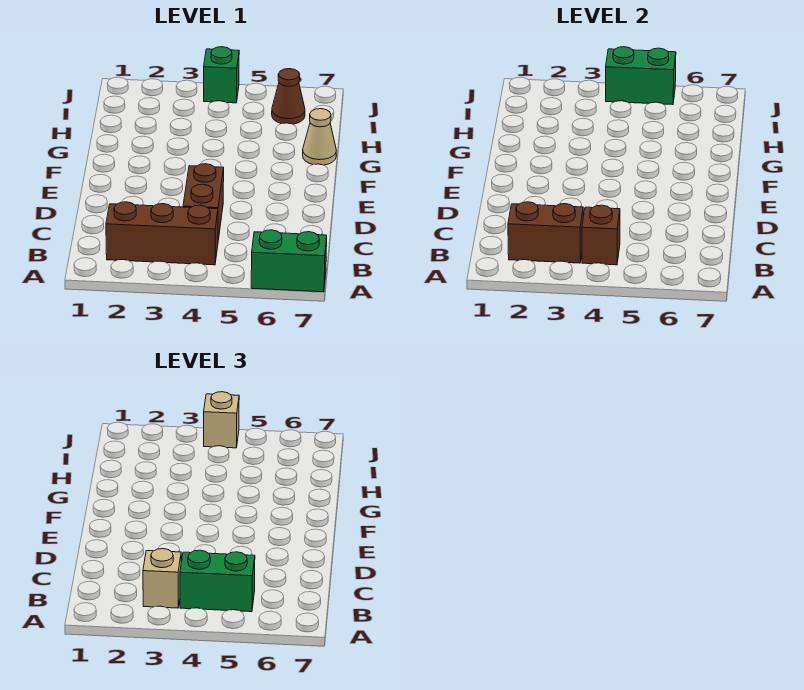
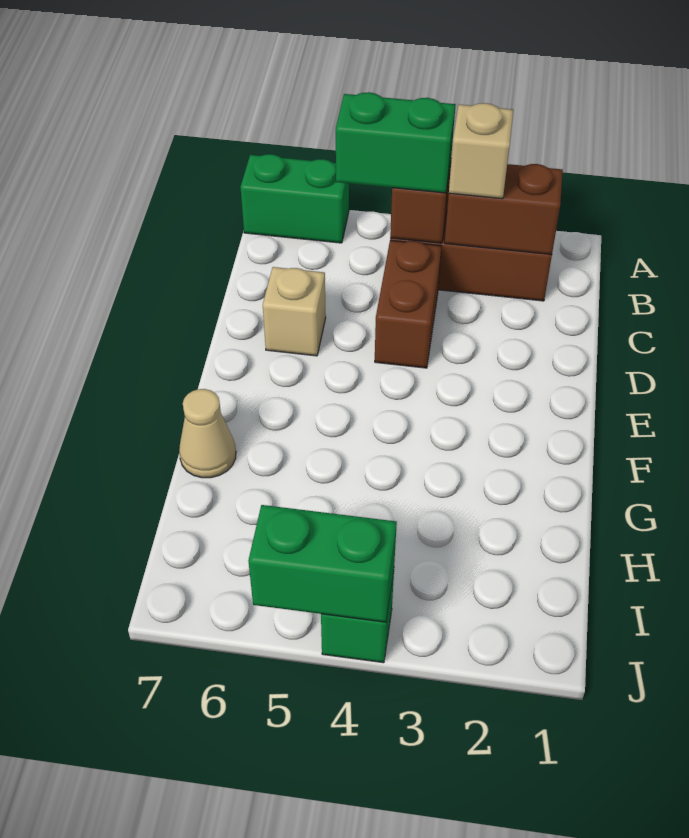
brown cone I6 level 1 -> none
tan brick J4 level 3 -> tan brick D6 level 1

